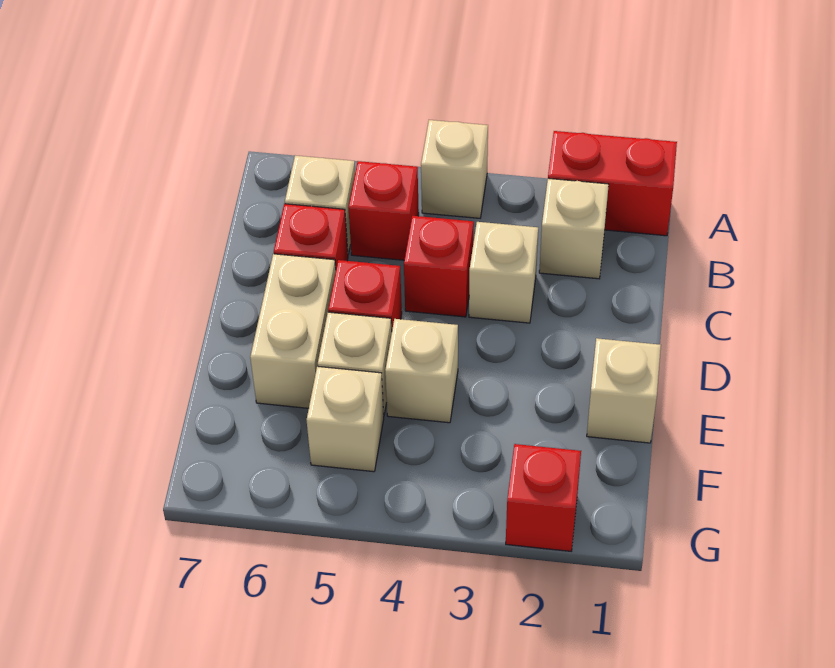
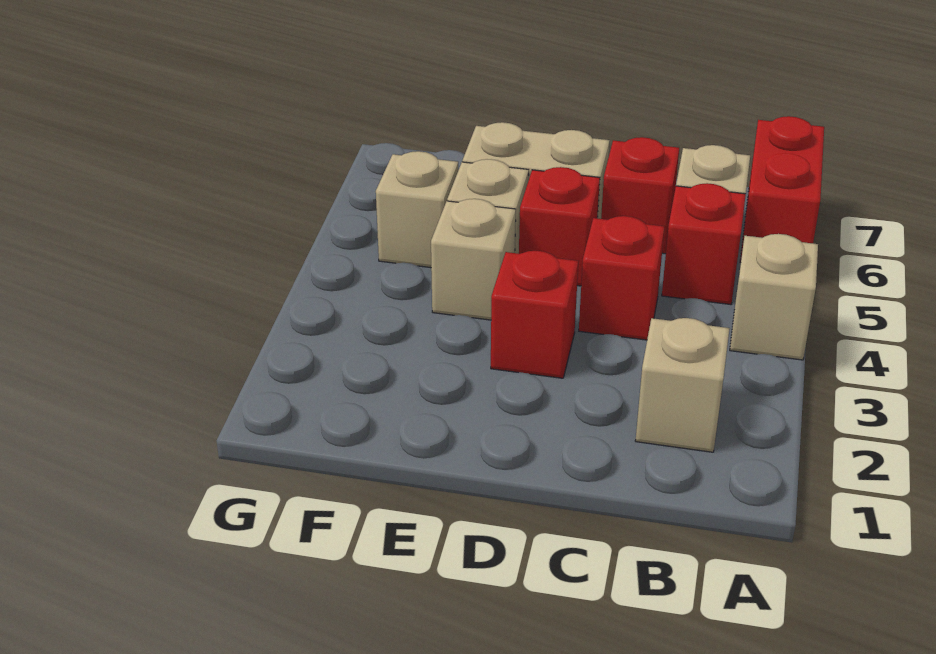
red brick A1:A2 level 1 -> red brick A6:A7 level 1
tan brick C3 level 1 -> none
tan brick E1 level 1 -> none
red brick G2 level 1 -> red brick D3 level 1

